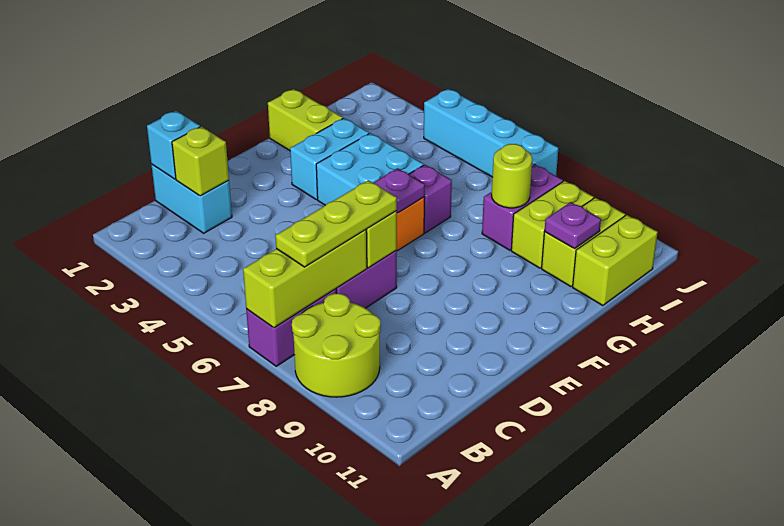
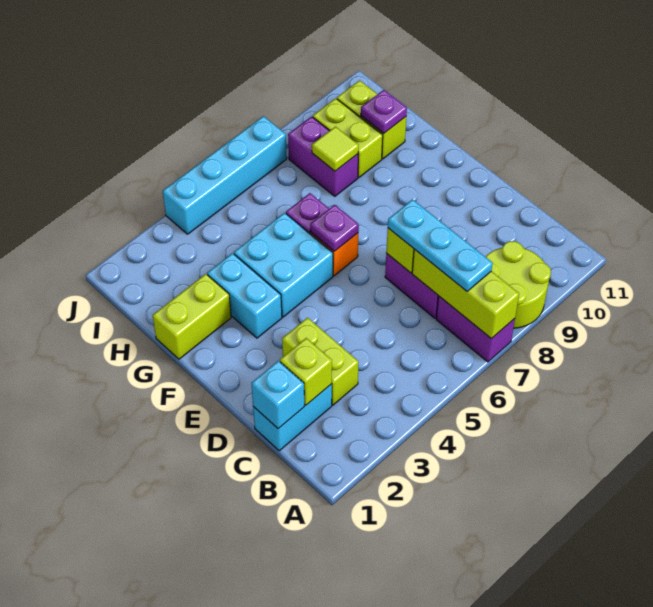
lime plate B7:D7 level 3 -> cyan plate B7:D7 level 3
lime round brick H8 level 2 -> lime tile H8 level 2
lime brick H11:I11 level 1 -> lime brick C3:D3 level 1

